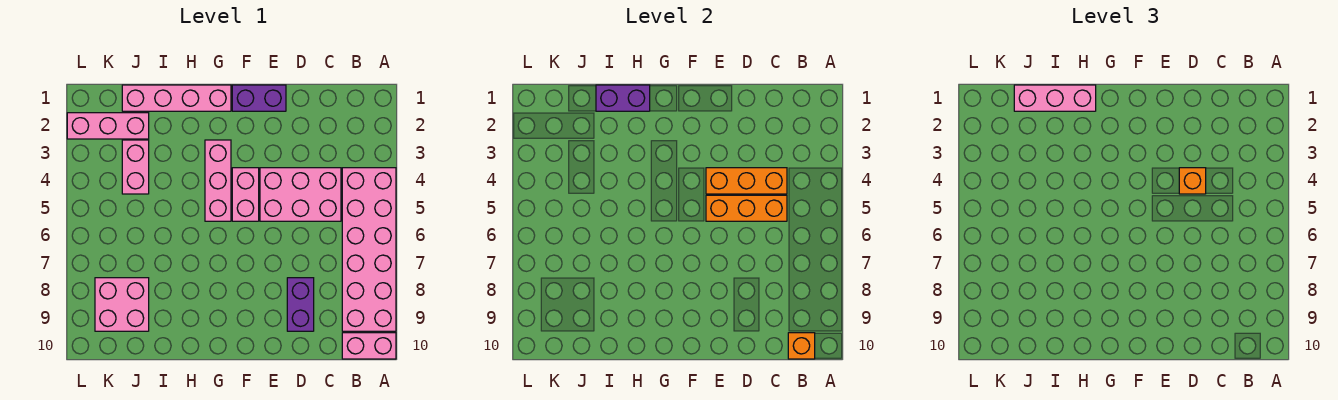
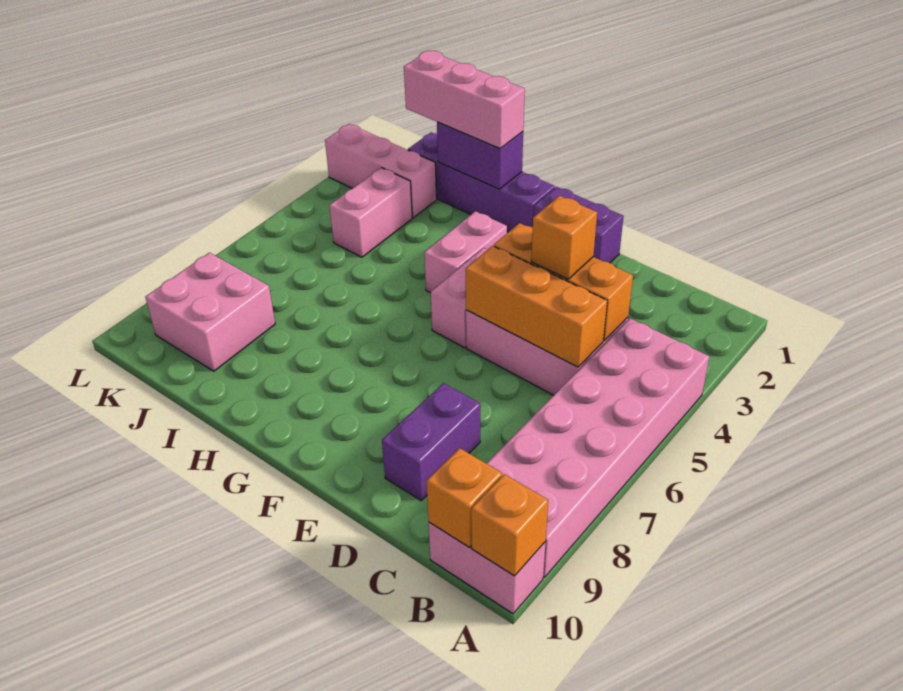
none -> orange brick A10 level 2
pink brick G1:J1 level 1 -> purple brick G1:J1 level 1
pink brick G3:G5 level 1 -> pink brick G3:G4 level 1

